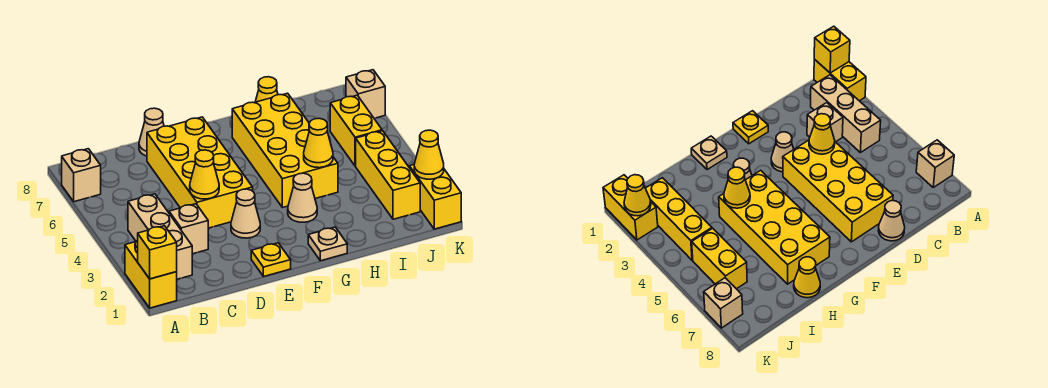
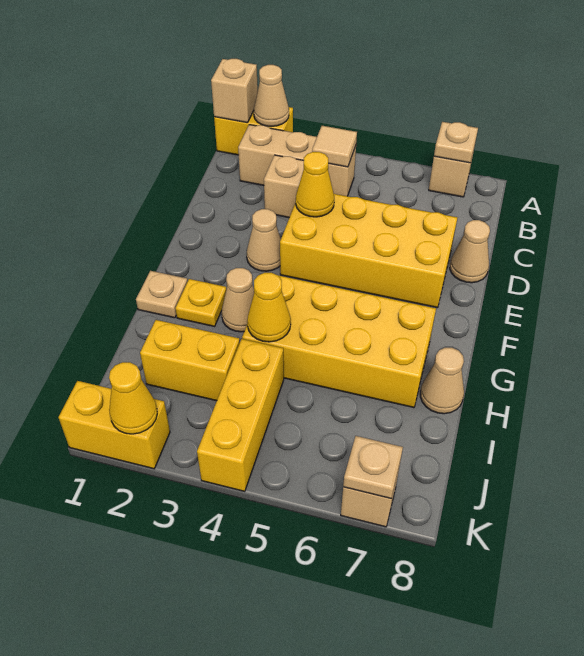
yellow brick A1 level 2 -> tan brick A1 level 2
none -> tan cone A2 level 2
none -> tan plate A7 level 2
none -> tan tile B4 level 2
yellow plate E1 level 1 -> yellow plate G2 level 1
yellow cone H8 level 1 -> tan cone H8 level 1
yellow brick J2:J4 level 1 -> yellow brick I4:K4 level 1
yellow brick J5:J6 level 1 -> yellow brick I2:I3 level 1
none -> tan plate K7 level 2

